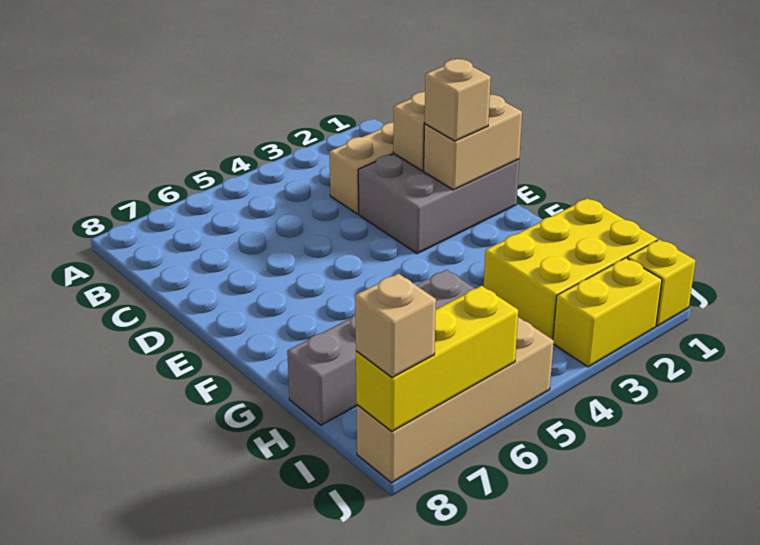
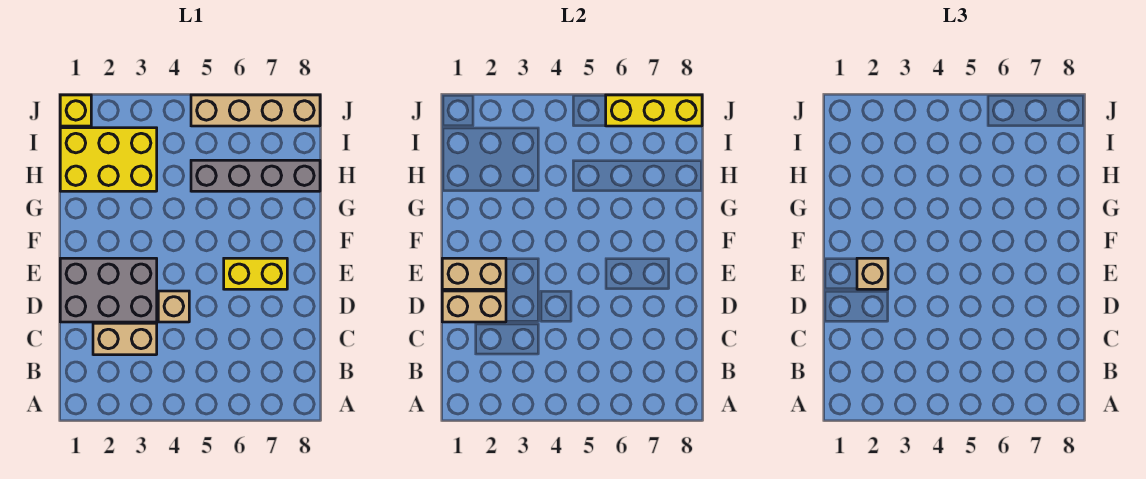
yellow brick J2:J3 level 1 -> yellow brick E6:E7 level 1
tan brick J8 level 3 -> tan brick D4 level 1

